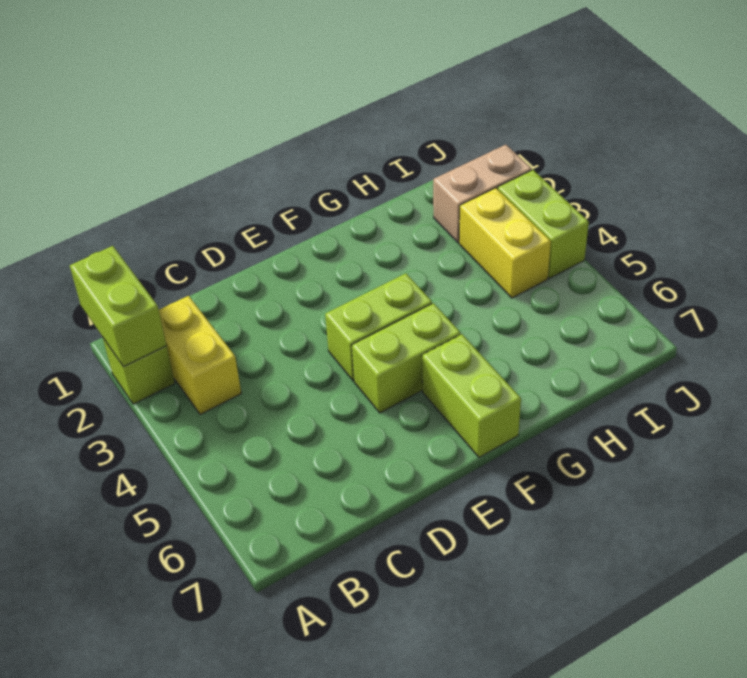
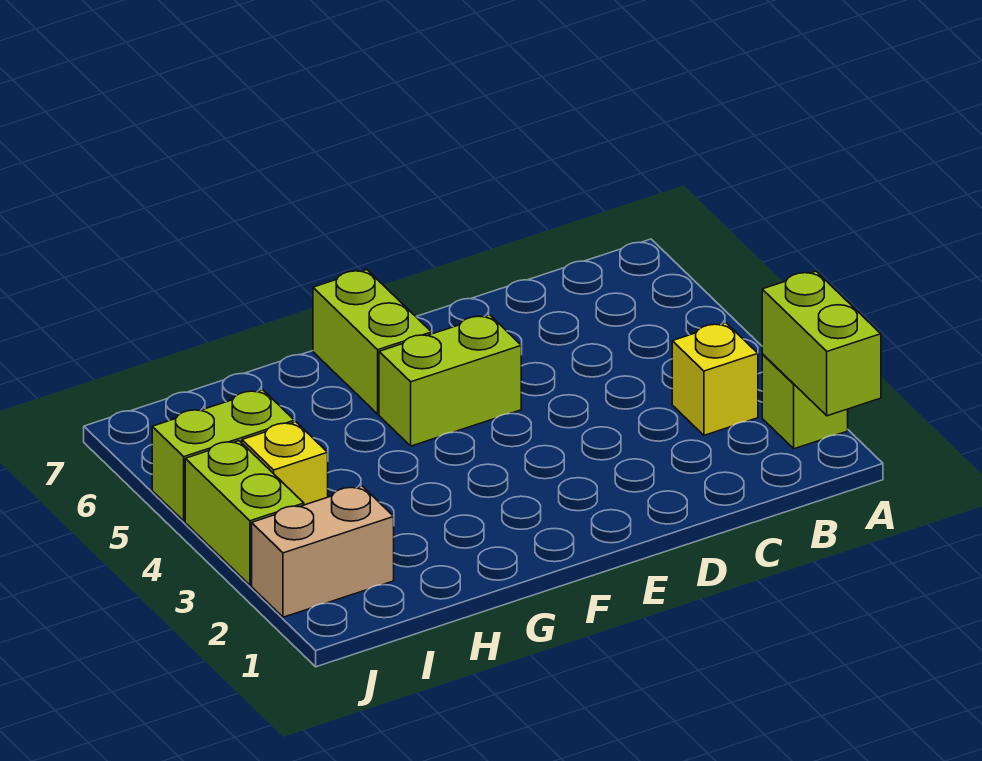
yellow brick B2:B3 level 1 -> yellow brick B3 level 1
lime brick E4:F4 level 1 -> lime brick I5:J5 level 1
yellow brick I3:I4 level 1 -> yellow brick I4 level 1

